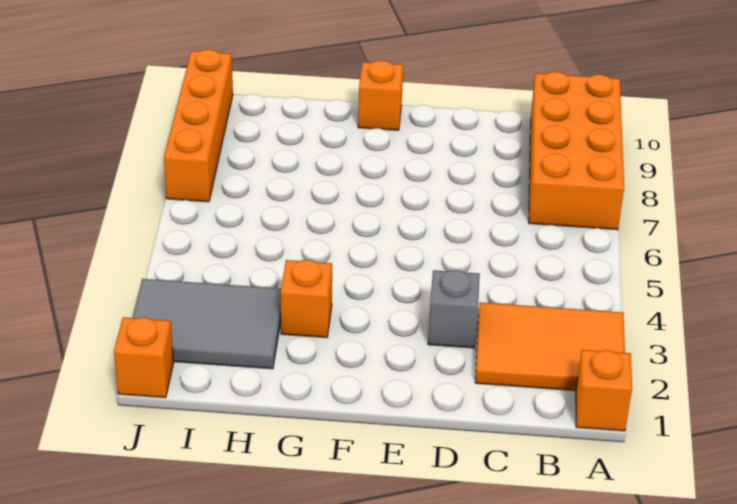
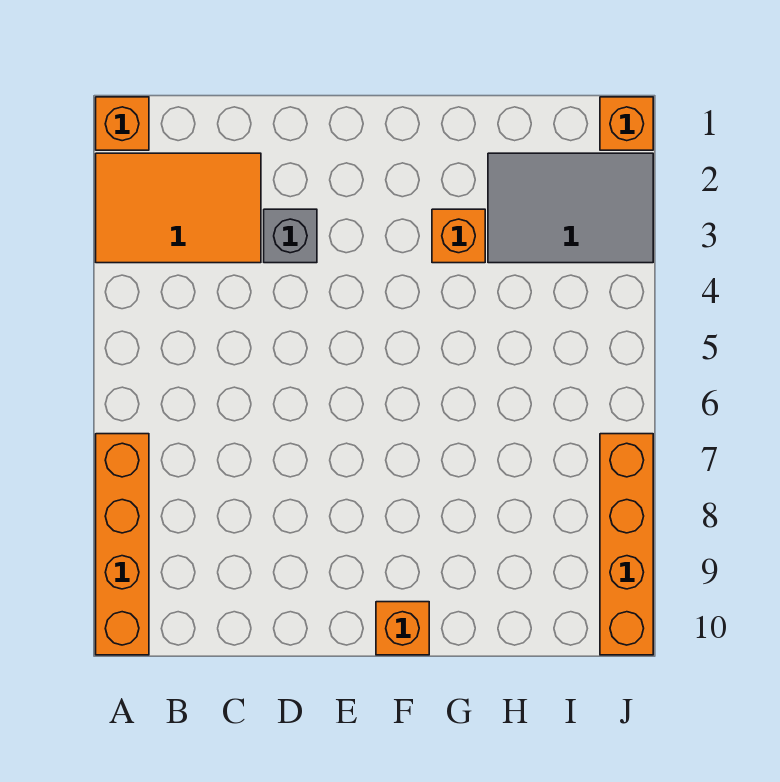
orange brick A7:B10 level 1 -> orange brick A7:A10 level 1

